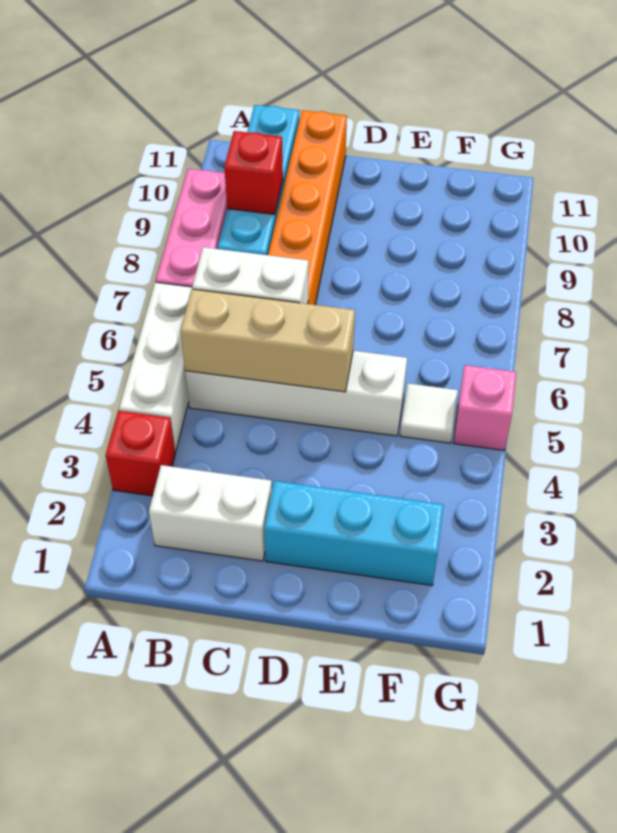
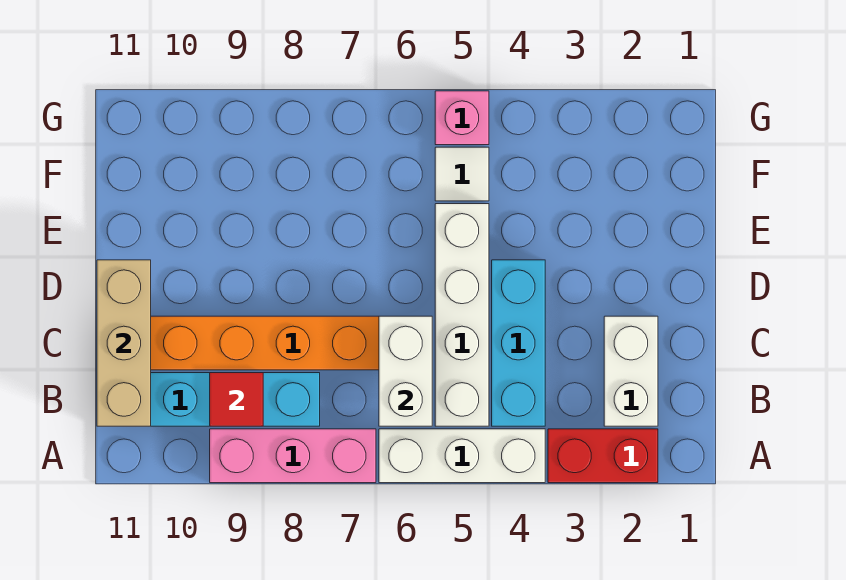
red brick A3 level 1 -> red brick A2:A3 level 1
tan brick B5:D5 level 2 -> tan brick B11:D11 level 2
red brick B9 level 2 -> red tile B9 level 2
cyan brick D2:F2 level 1 -> cyan brick B4:D4 level 1

